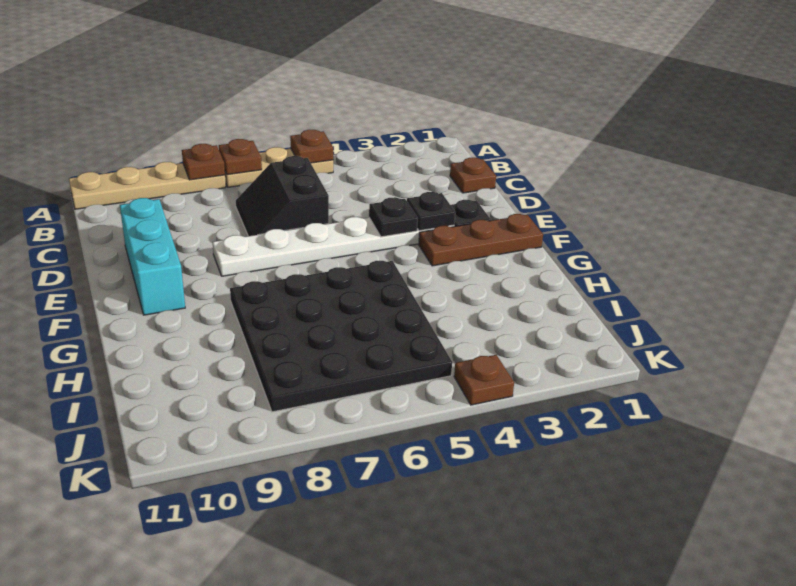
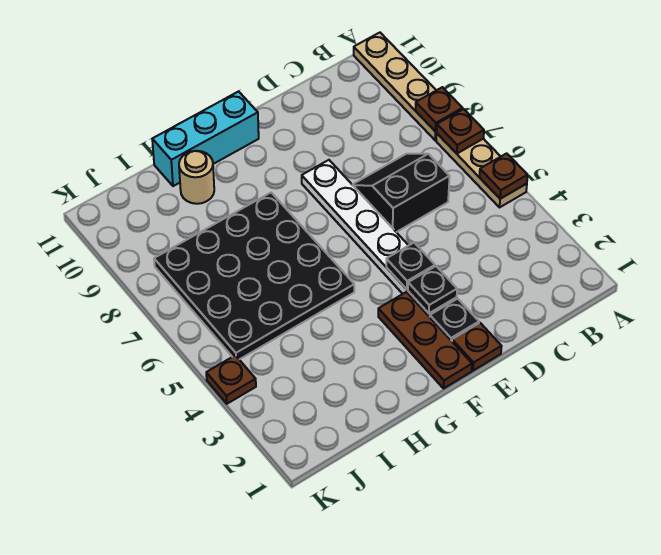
brown plate C1 level 1 -> brown plate E1 level 1
cyan brick D10:F10 level 1 -> cyan brick F11:H11 level 1
none -> tan round brick H10 level 1

